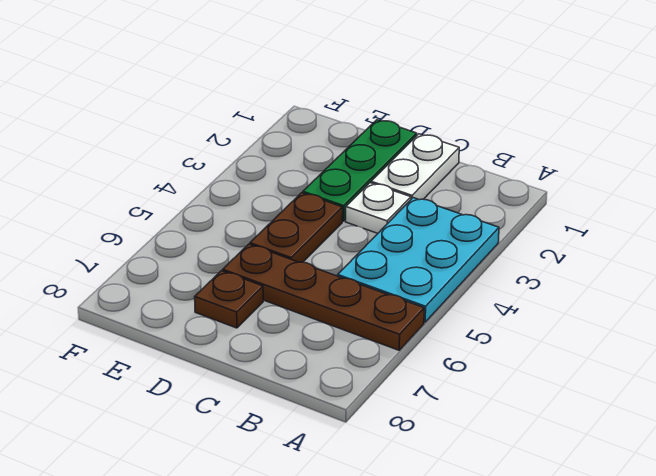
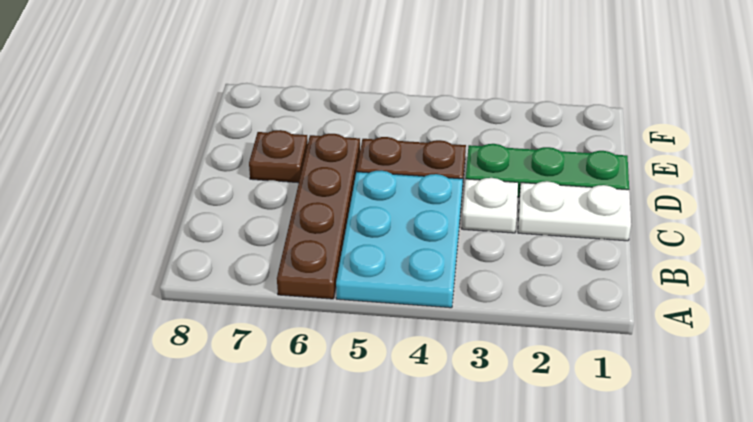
cyan plate A3:B5 level 1 -> cyan plate A4:C5 level 1

